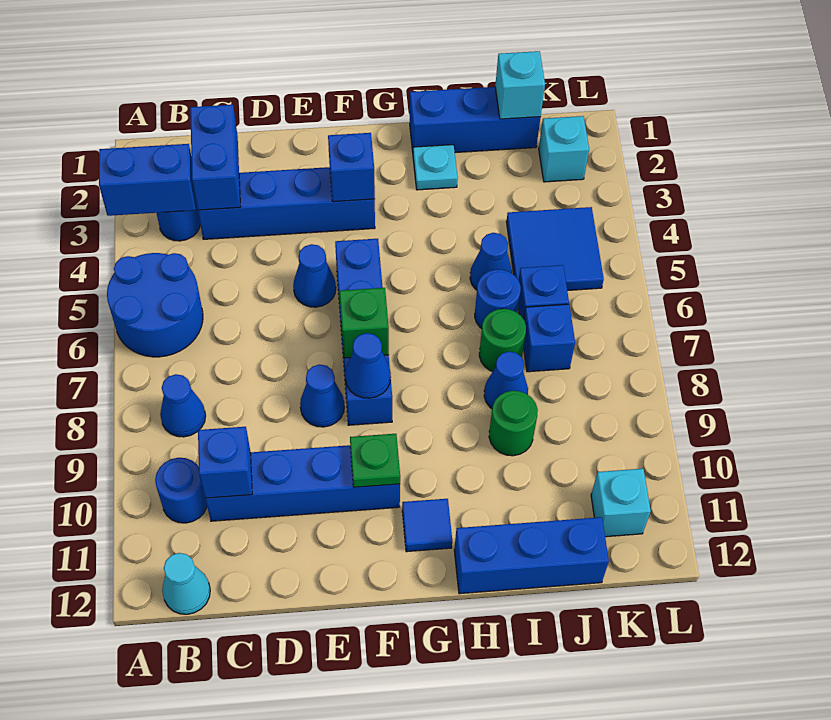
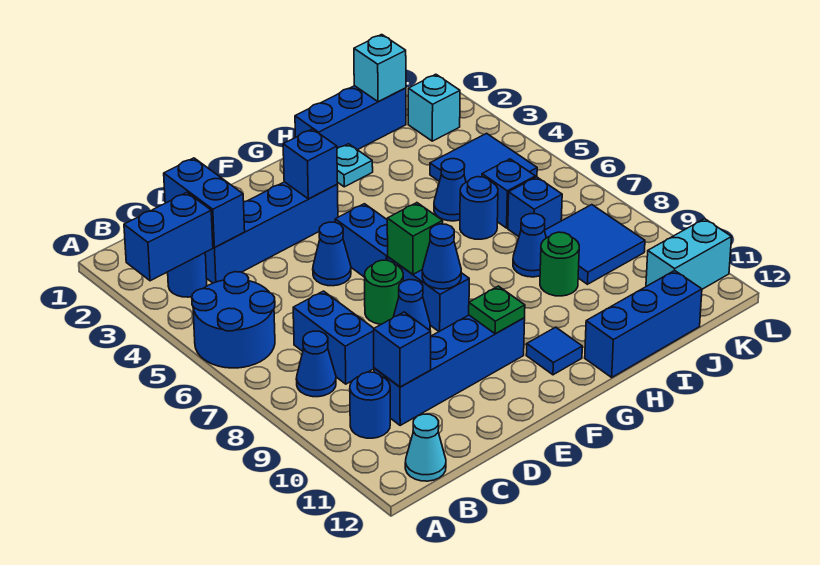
none -> blue brick C7:C8 level 1
green round brick I7 level 1 -> green round brick E7 level 1
none -> blue tile J8:K9 level 1
cyan brick K11 level 1 -> cyan brick K11:L11 level 1

